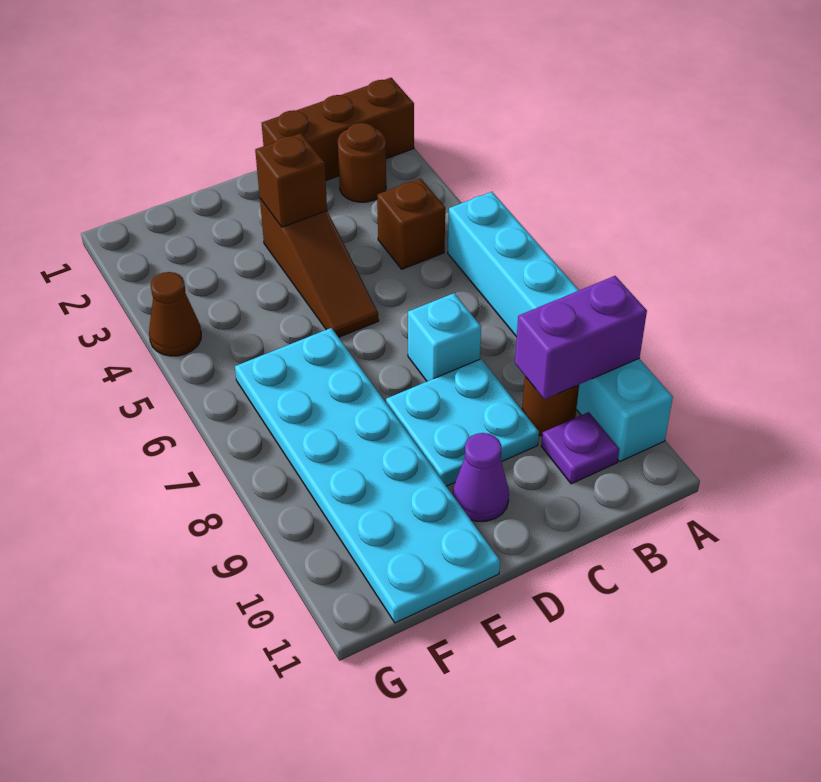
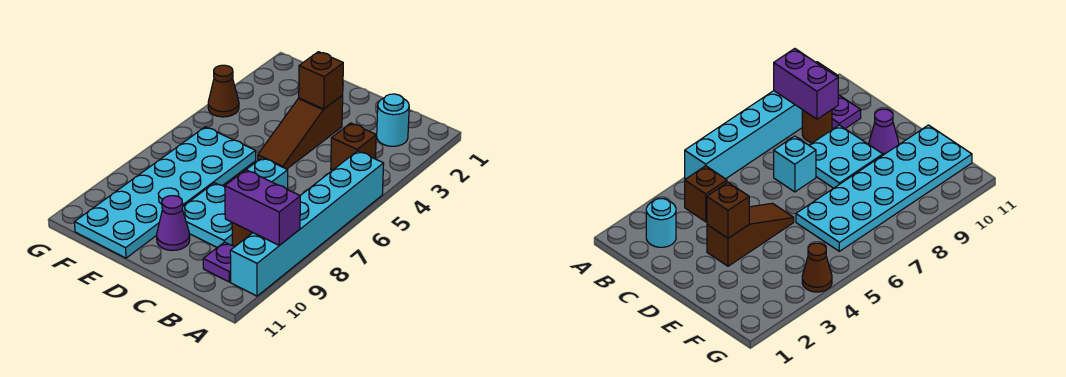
brown brick A1:C1 level 1 -> none
brown round brick B2 level 1 -> cyan round brick B2 level 1

